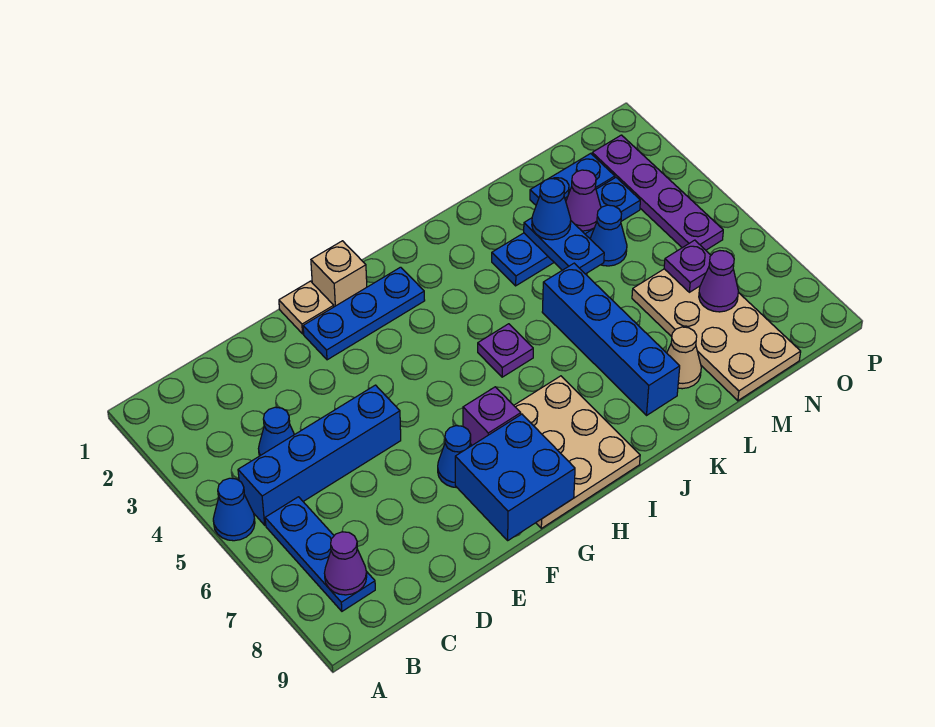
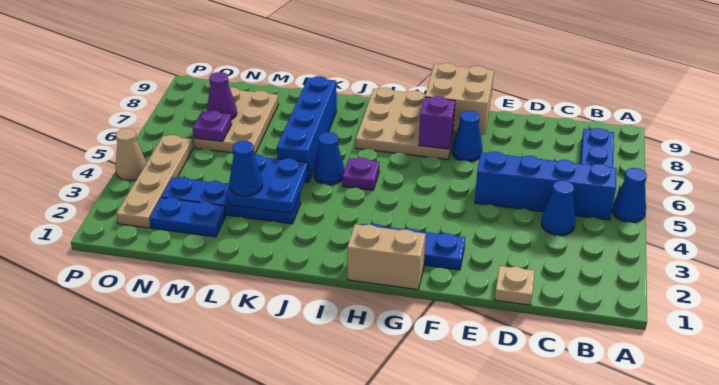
purple cone B8 level 2 -> none
tan plate F1 level 1 -> tan plate D1 level 1
blue brick F8:G9 level 2 -> tan brick F8:G9 level 2
tan brick G1 level 1 -> tan brick G1:H1 level 1
blue plate L3:L4 level 2 -> blue plate K3:L4 level 2
tan cone L8 level 1 -> tan cone P4 level 1
purple cone M3 level 2 -> none
blue cone M4 level 1 -> blue cone J5 level 1
tan plate M6:N9 level 1 -> tan plate M6:N8 level 1
purple plate O2:O5 level 1 -> tan plate O2:O5 level 1

